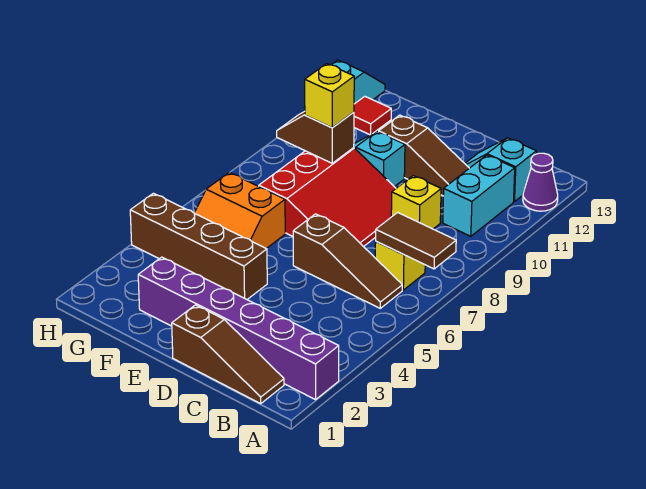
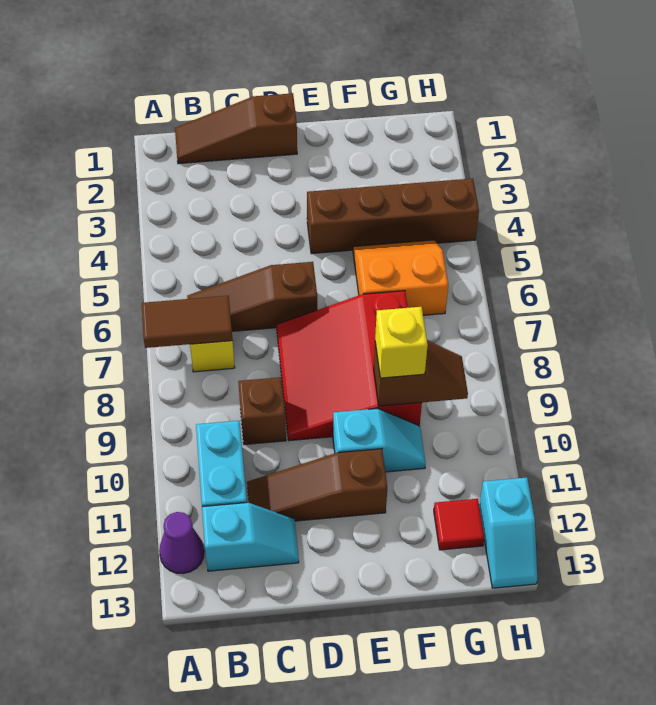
purple brick A2:F2 level 1 -> none
yellow brick C9 level 1 -> brown brick C9 level 1

